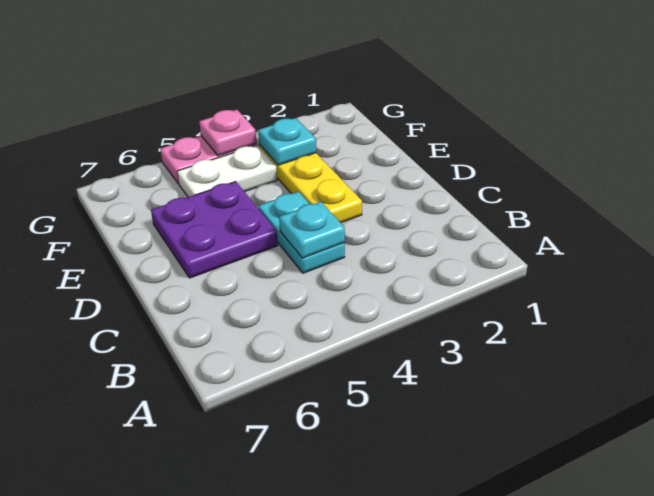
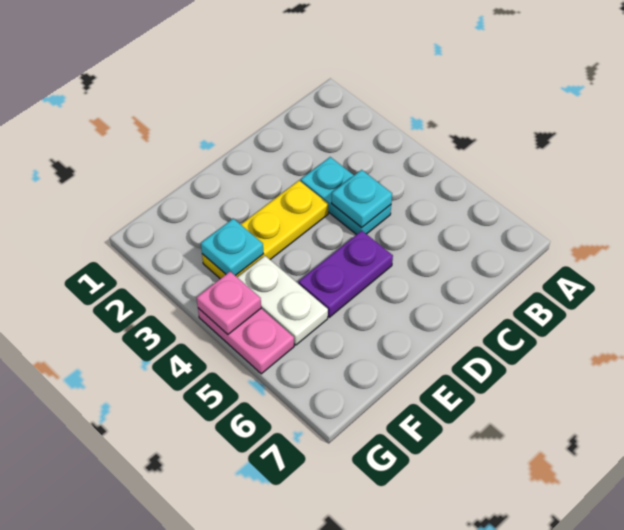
cyan plate C4:D4 level 1 -> cyan plate C3:C4 level 1
purple plate D5:E6 level 1 -> purple plate D5:E5 level 1

